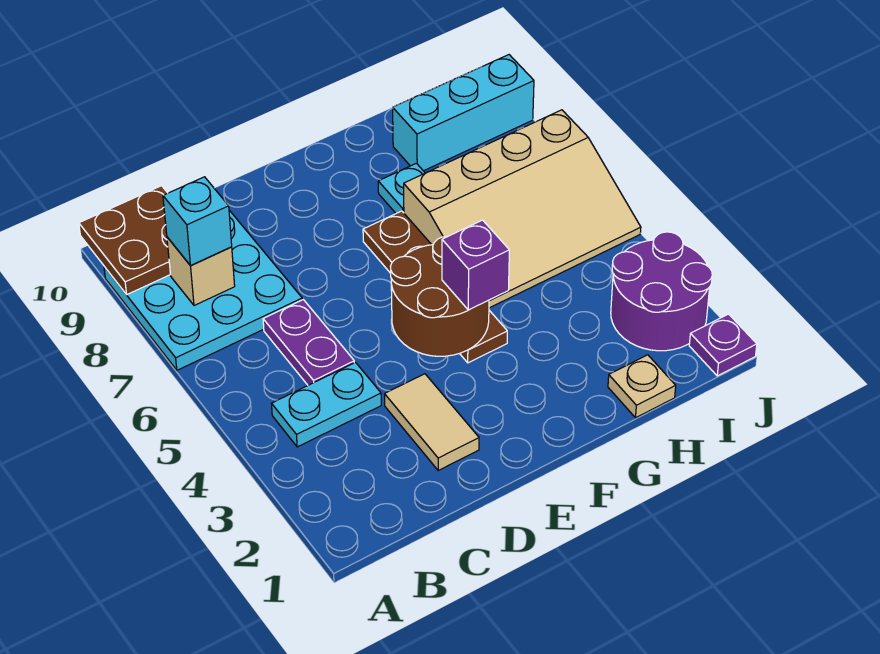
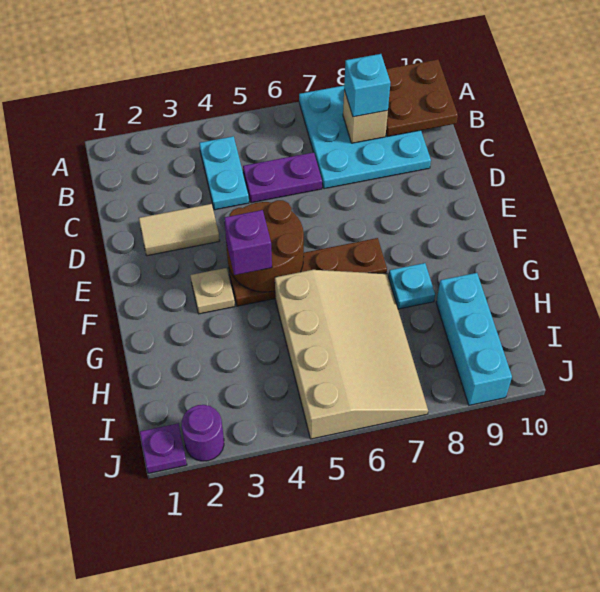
tan slope G5:J7 level 1 top 7 -> tan slope G5:J7 level 1 top 5
tan plate H1 level 1 -> tan plate F3 level 1
purple round brick I2:J3 level 1 -> purple round brick J2 level 1

